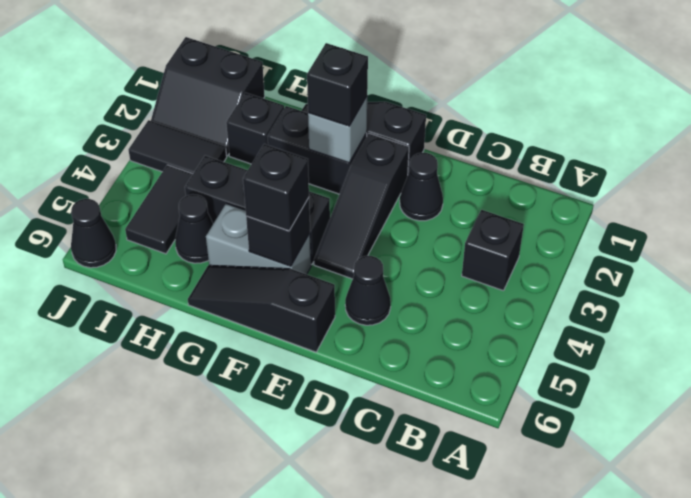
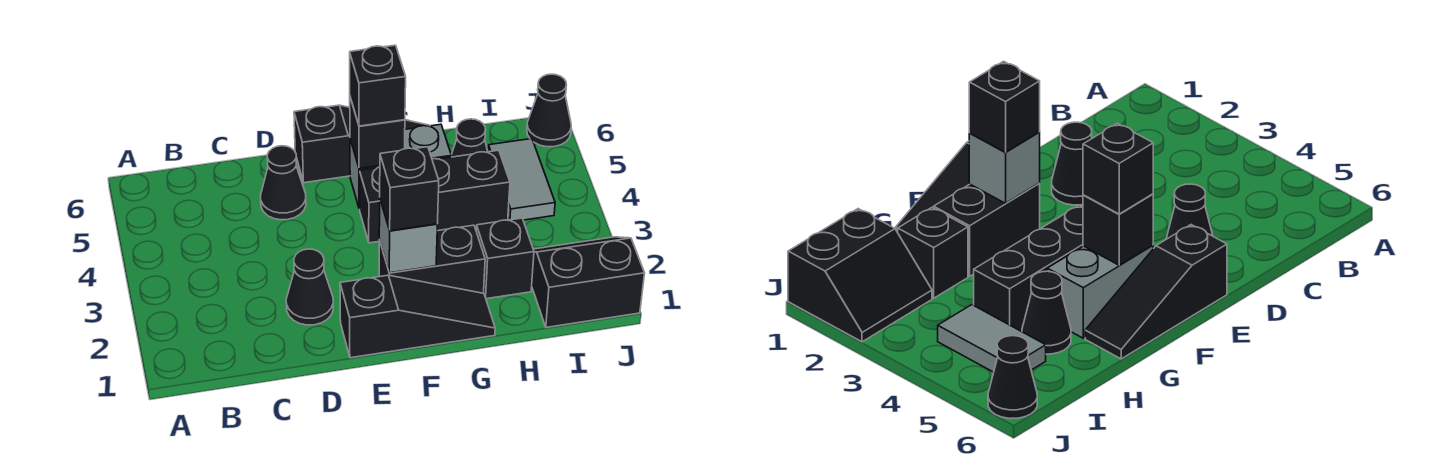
black brick B3 level 1 -> none
black slope E2:E4 level 1 top 2 -> none
black tile I3:J3 level 1 -> none
black tile I4:I5 level 1 -> grey tile I4:I5 level 1

